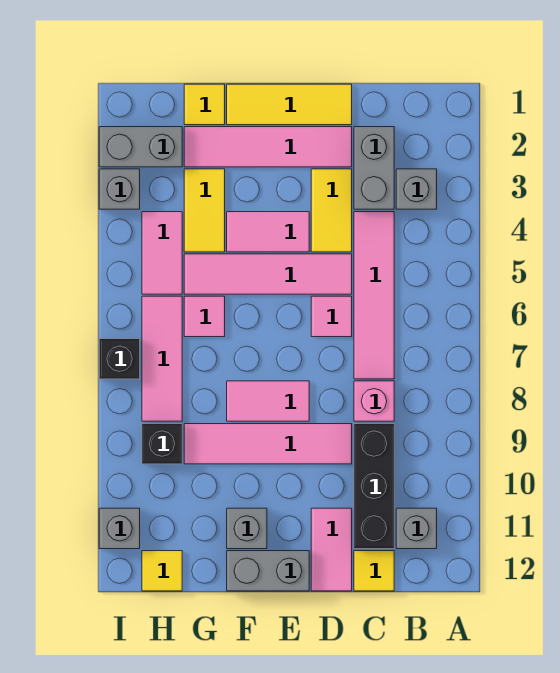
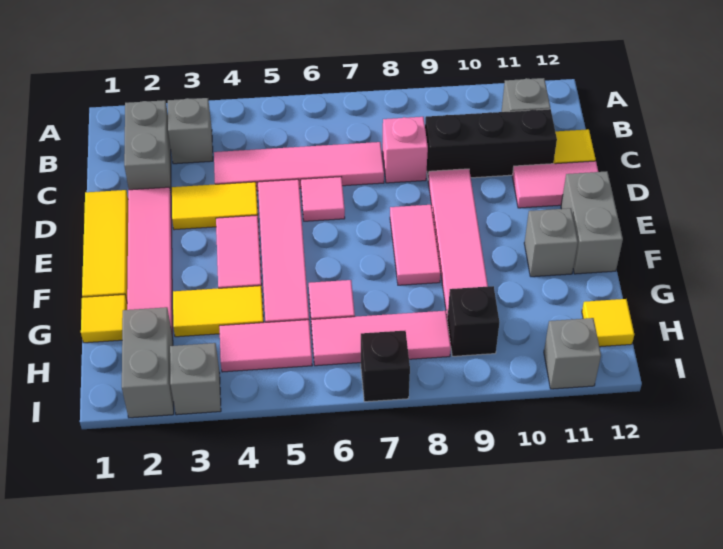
grey brick C2:C3 level 1 -> grey brick B2:C2 level 1

